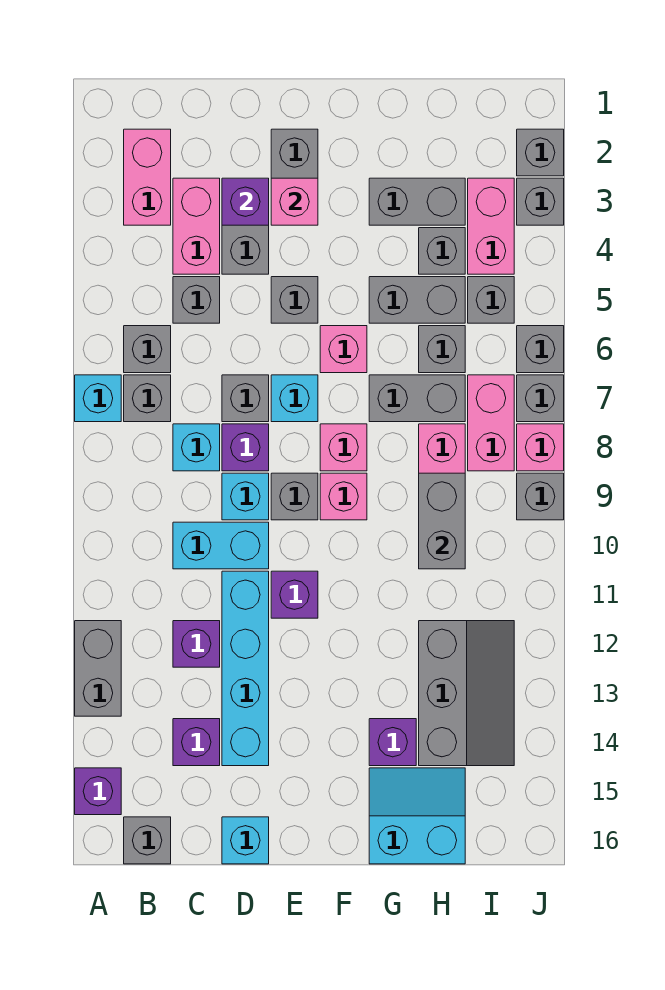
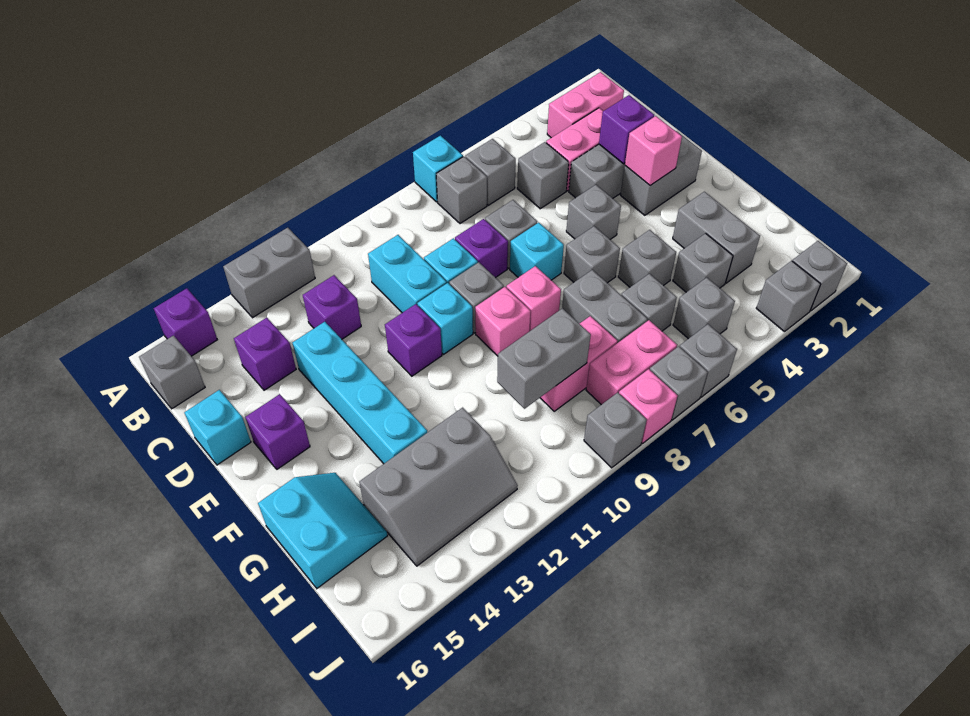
cyan brick C8 level 1 -> cyan brick E10 level 1
cyan brick D11:D14 level 1 -> cyan brick D13:G13 level 1
pink brick F6 level 1 -> grey brick F6 level 1
grey brick G5:H5 level 1 -> grey brick G5 level 1
purple brick G14 level 1 -> purple brick E15 level 1
pink brick I3:I4 level 1 -> none

